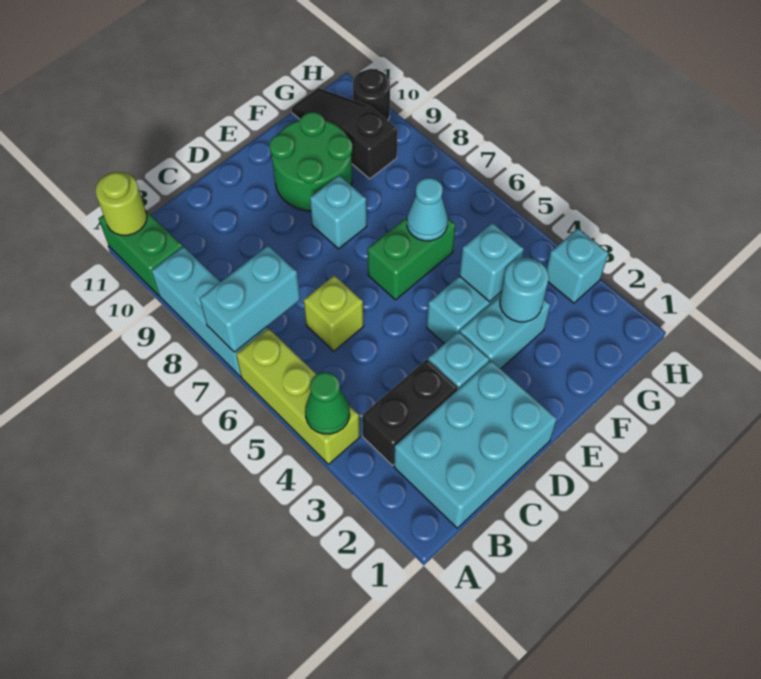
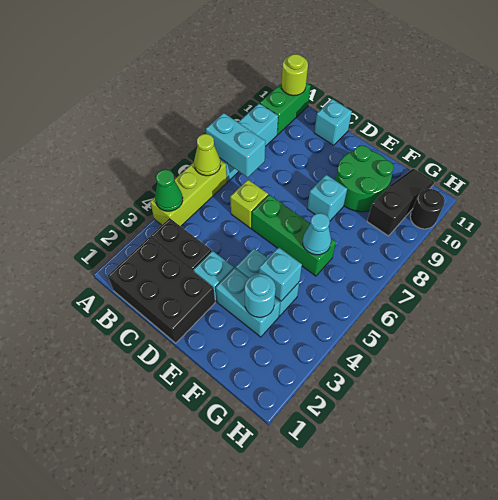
none -> lime cone A6 level 2
cyan brick B1:D2 level 1 -> black brick B1:D2 level 1
green brick E6:F6 level 1 -> green brick D6:F6 level 1
cyan brick H3 level 1 -> cyan brick C11 level 1

